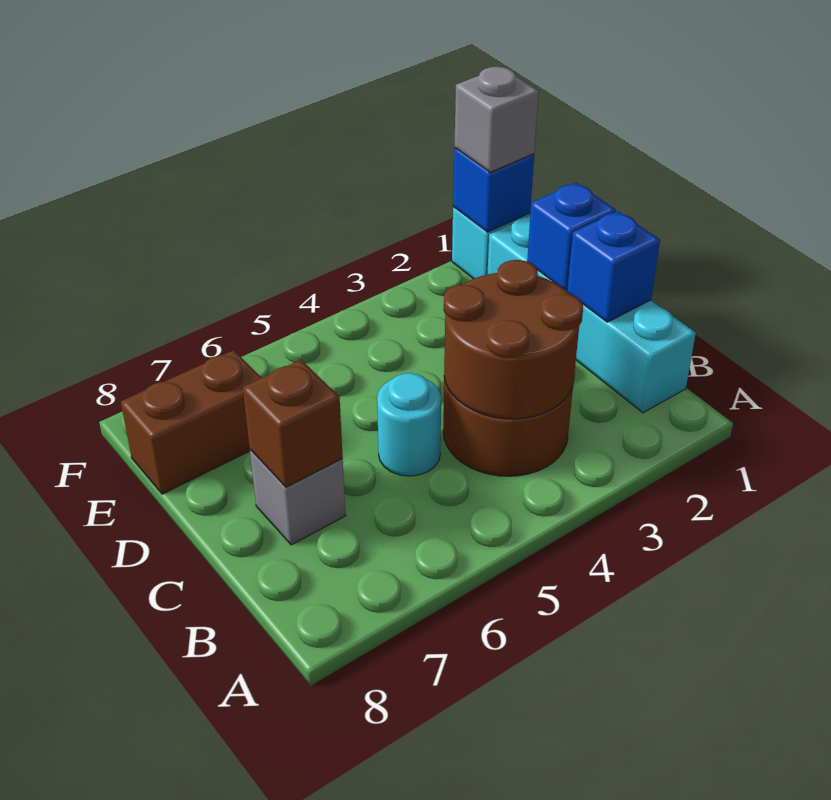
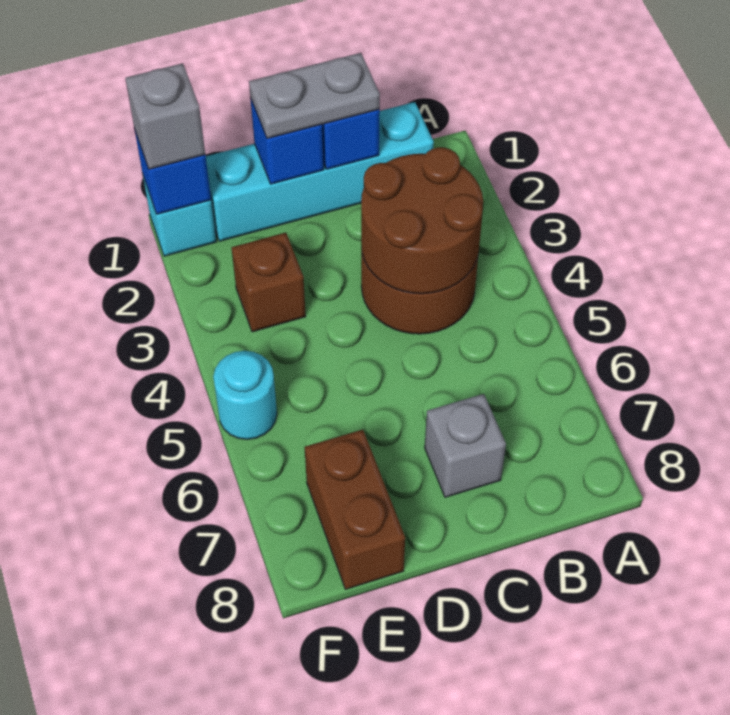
none -> grey plate C1:D1 level 3
cyan round brick C5 level 1 -> cyan round brick F5 level 1
brown brick C7 level 2 -> brown brick E3 level 1

